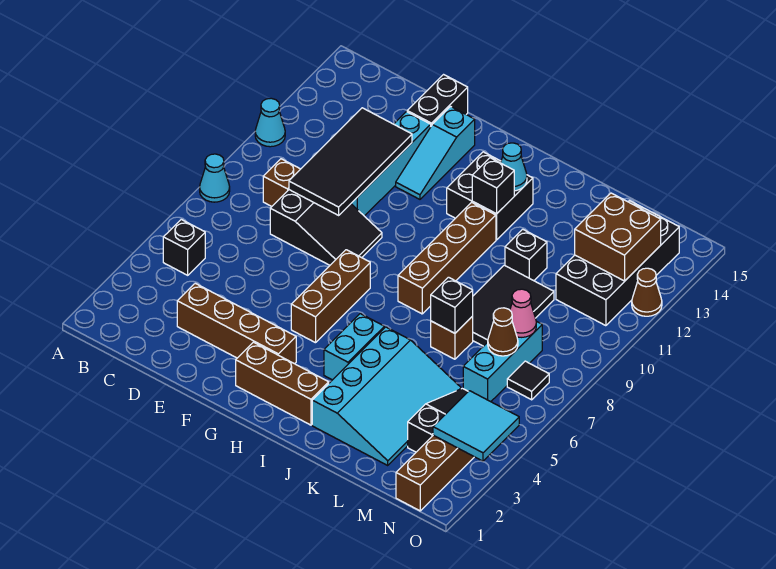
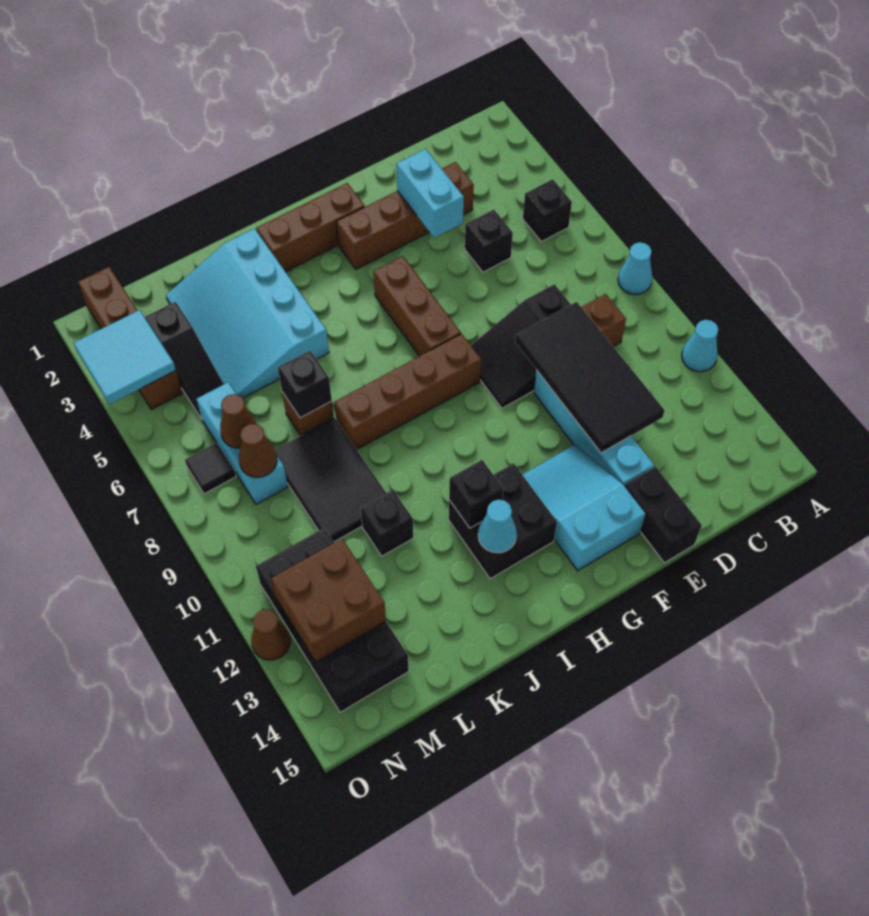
none -> black brick D5 level 1
cyan slope F12:F14 level 1 top 14 -> cyan slope F12:G14 level 1 top 14
cyan brick I4:I5 level 1 -> cyan brick E3:E4 level 2
brown brick I8:I11 level 1 -> brown brick G8:J8 level 1
pink cone M8 level 2 -> brown cone M8 level 2

